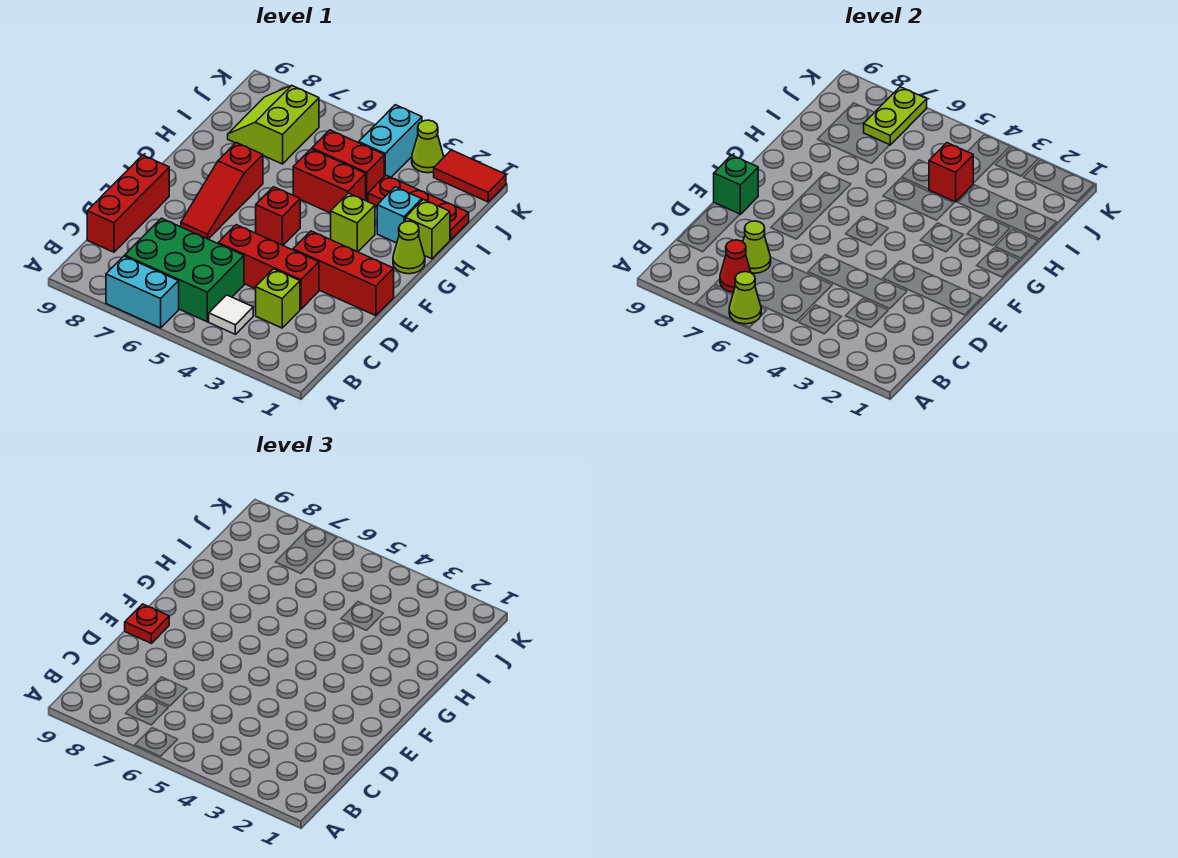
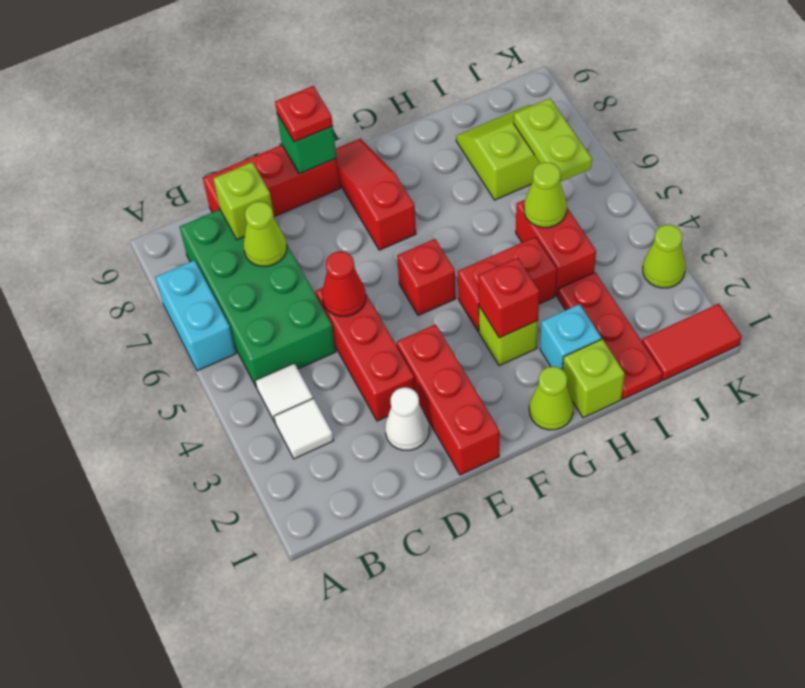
lime cone A6 level 2 -> lime cone I5 level 2
none -> white tile B3 level 1
green brick B5:C7 level 1 -> green brick B5:C8 level 1
red cone B7 level 2 -> red cone D5 level 2
lime brick C3 level 1 -> lime brick C8 level 2
none -> white cone D2 level 1
red slope E7:G7 level 1 top G -> red slope F7:F9 level 1 top 7
red brick H4:H5 level 1 -> red brick G4:H4 level 1
red brick I4 level 2 -> red brick G3 level 2
cyan brick J4:K4 level 1 -> none
lime plate J7:K7 level 2 -> lime plate J6:J7 level 2
red tile K1:K2 level 1 -> red tile J1:K1 level 1

